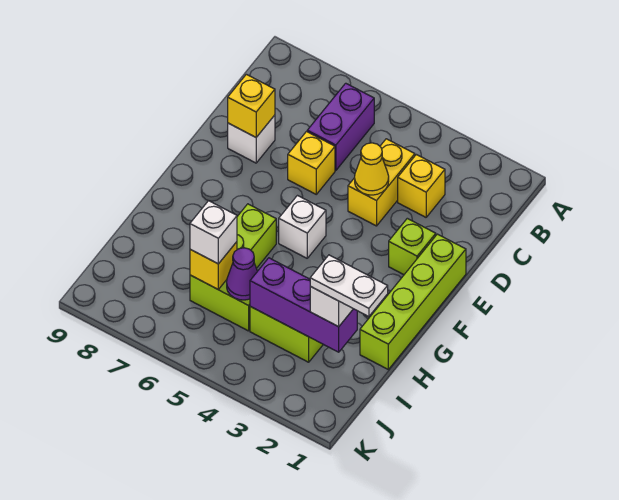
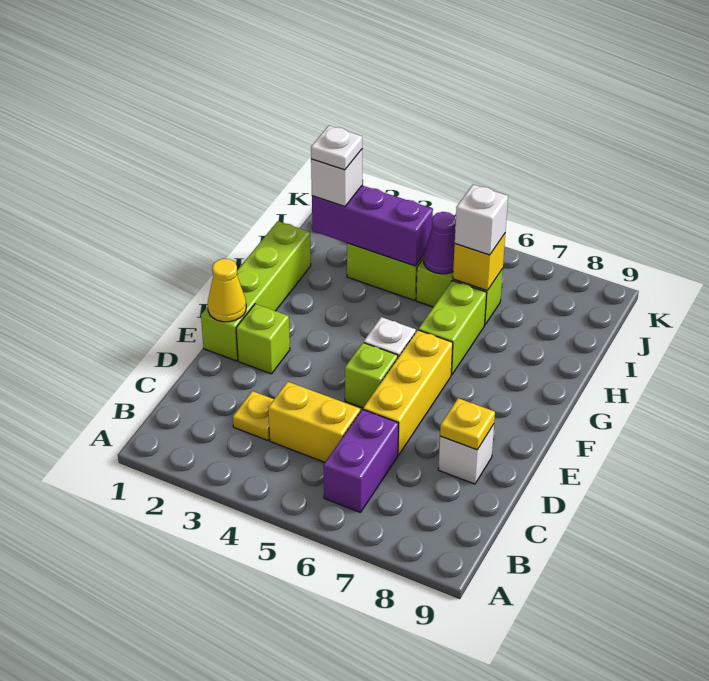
yellow brick C3 level 1 -> yellow plate C3 level 1
yellow brick C4:D4 level 1 -> yellow brick C4:C5 level 1
yellow cone D4 level 2 -> yellow cone E1 level 2
yellow brick D6 level 1 -> yellow brick D6:F6 level 1
yellow brick D8 level 2 -> yellow plate D8 level 2
none -> lime brick E5 level 1
white plate I1:I2 level 4 -> white plate I2 level 4

